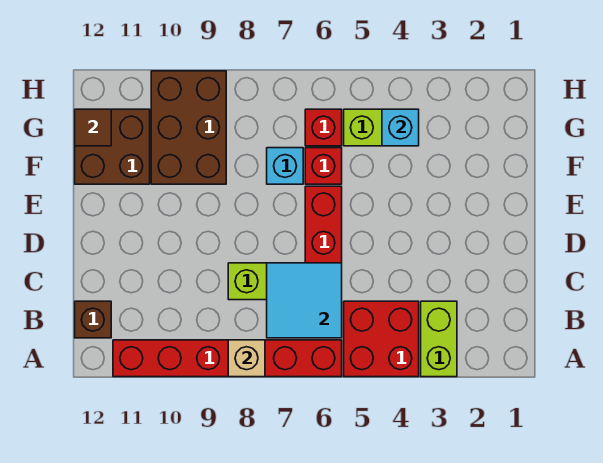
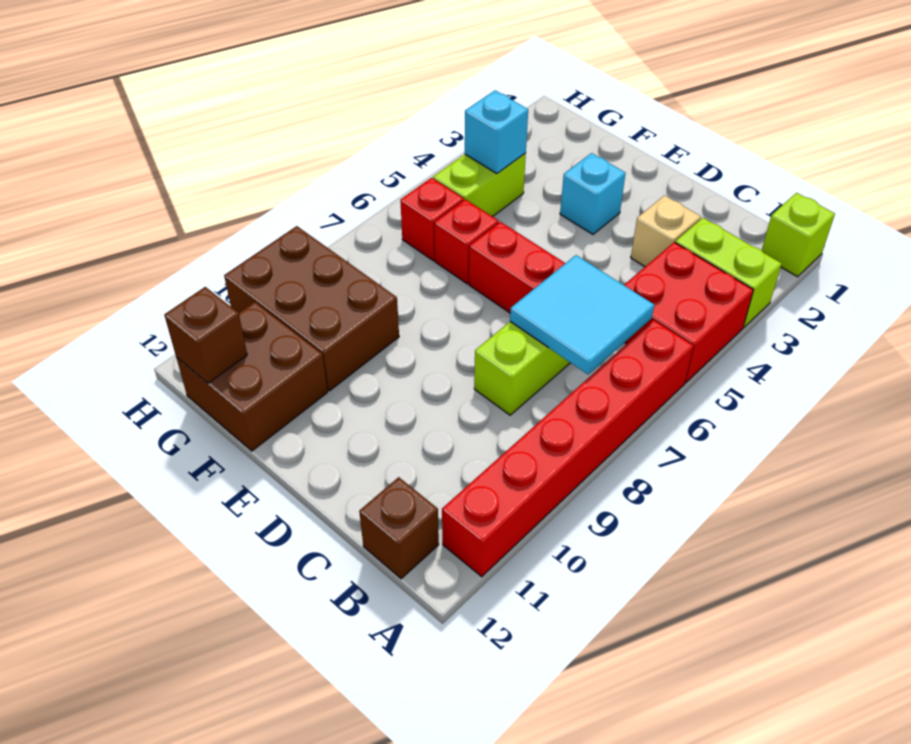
none -> lime brick A1 level 1
tan brick A8 level 2 -> tan brick C3 level 1
cyan brick F7 level 1 -> cyan brick E3 level 1
brown tile G12 level 2 -> brown brick G12 level 2

